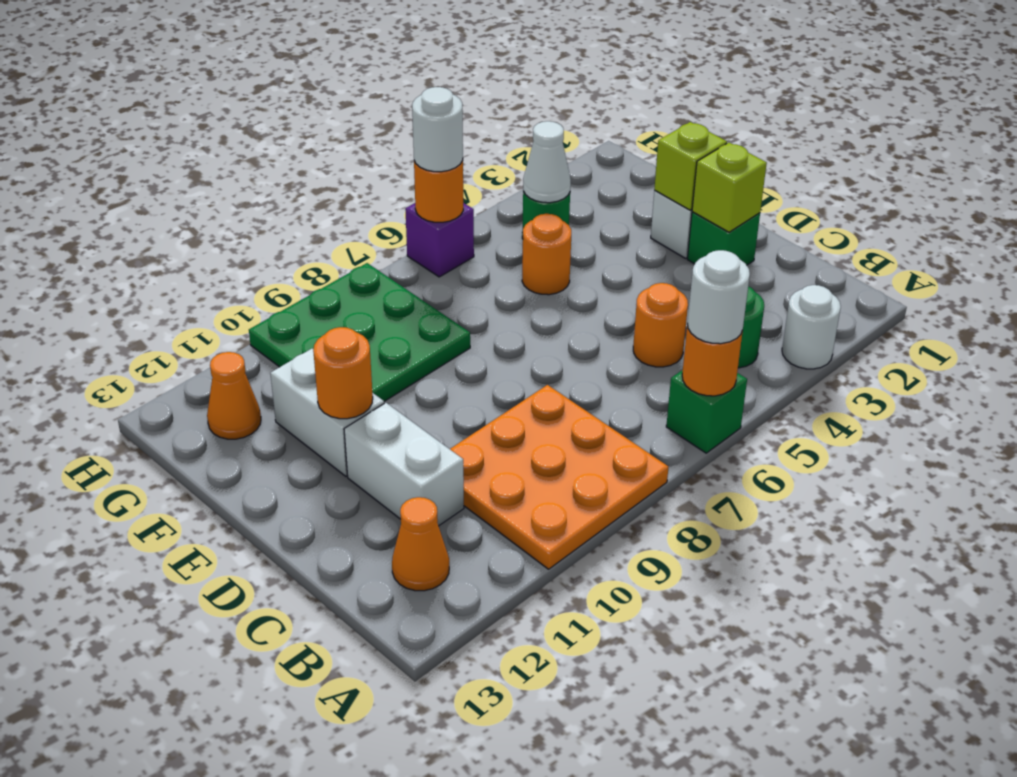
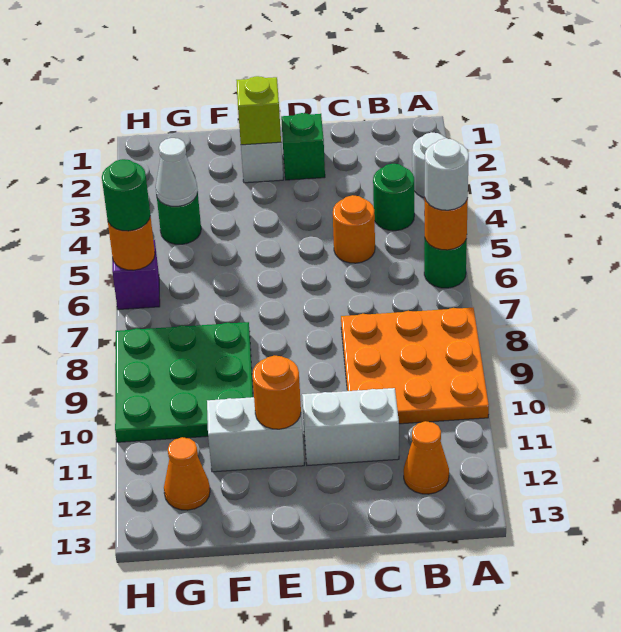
green brick A6 level 1 -> green round brick A6 level 1
lime brick D2 level 2 -> none
orange round brick F5 level 1 -> none
white round brick H6 level 3 -> green round brick H6 level 3

